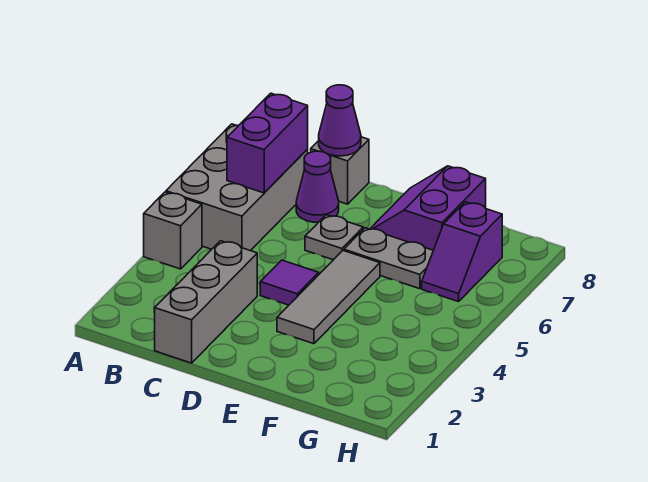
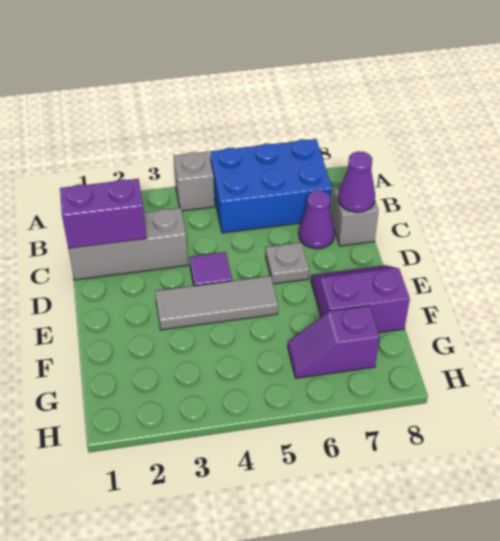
grey brick A5:B7 level 1 -> blue brick A5:B7 level 1
purple brick B6:B7 level 2 -> purple brick C1:C2 level 2
grey plate E6:F6 level 1 -> none

